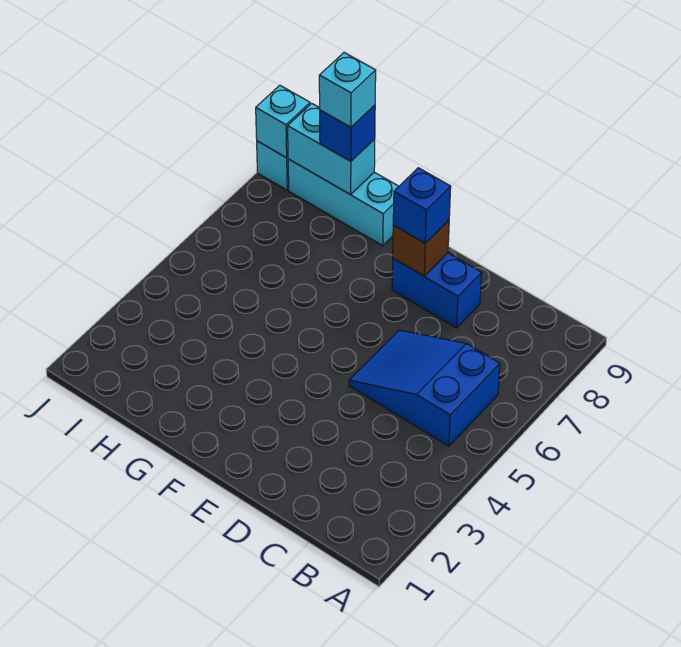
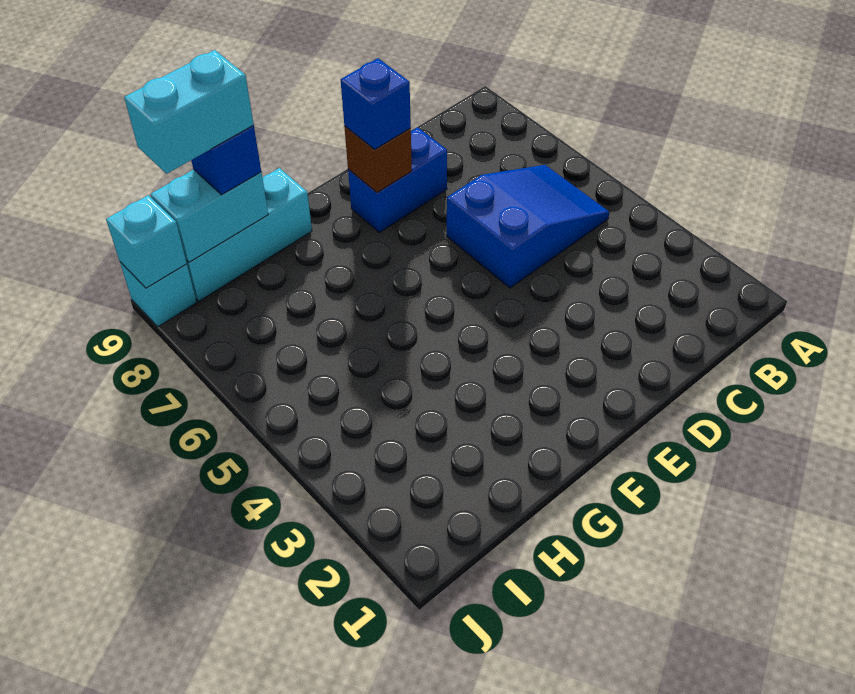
blue slope B5:D6 level 1 top B -> blue slope B5:D6 level 1 top D
cyan brick H9 level 4 -> cyan brick H9:I9 level 4

